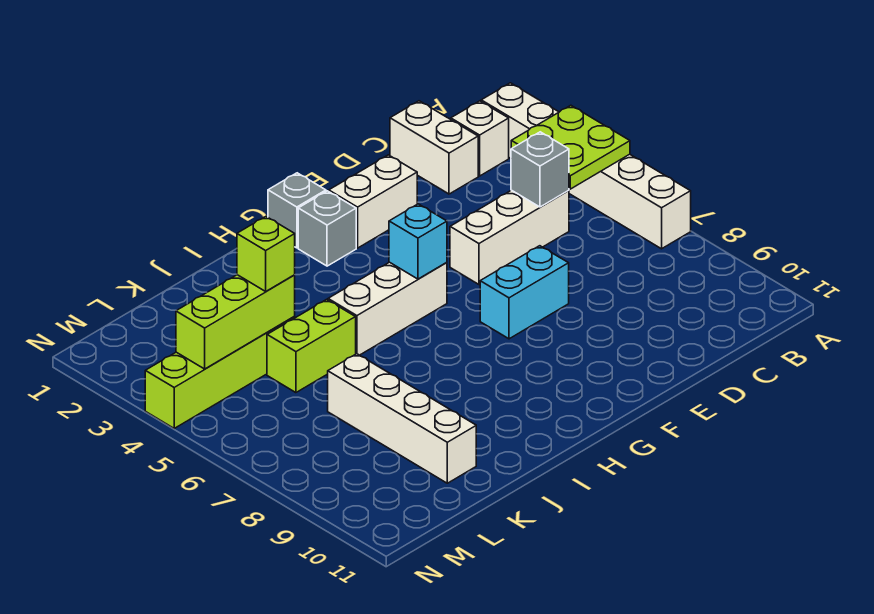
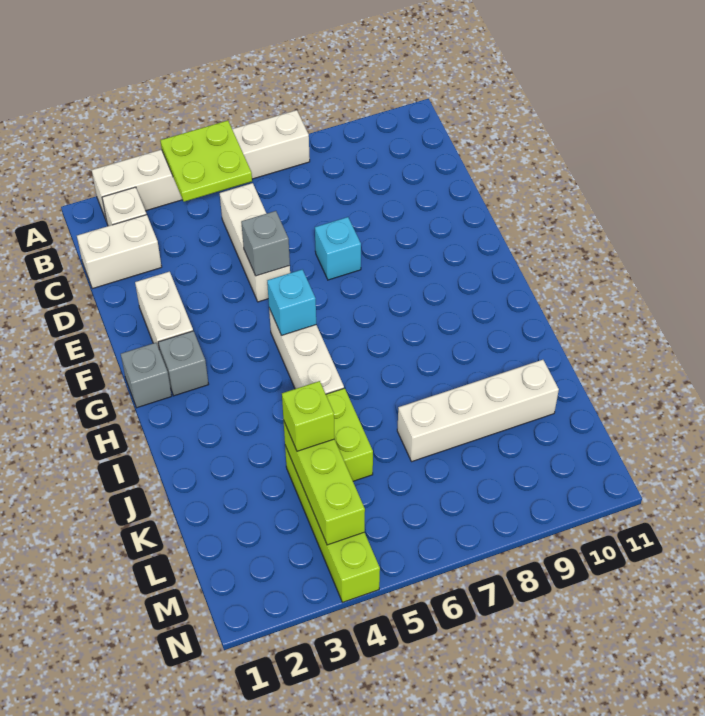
grey brick C5 level 2 -> grey brick E5 level 2
cyan brick E7:F7 level 1 -> cyan brick E7 level 1

